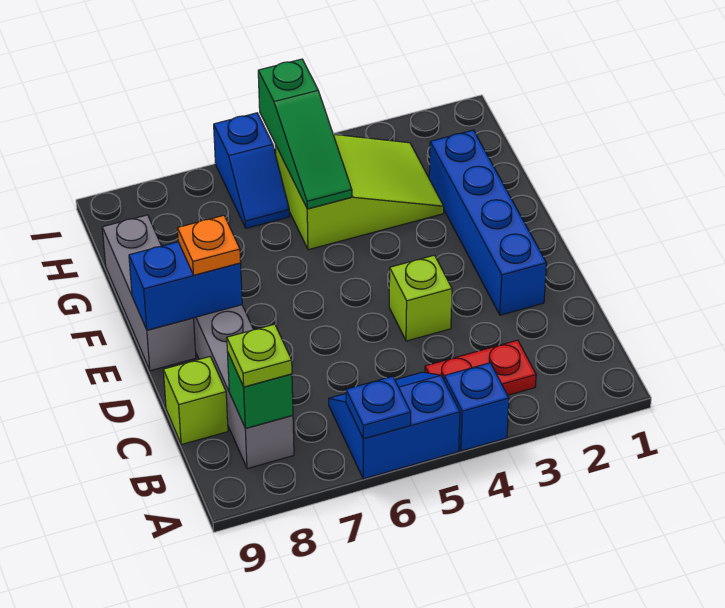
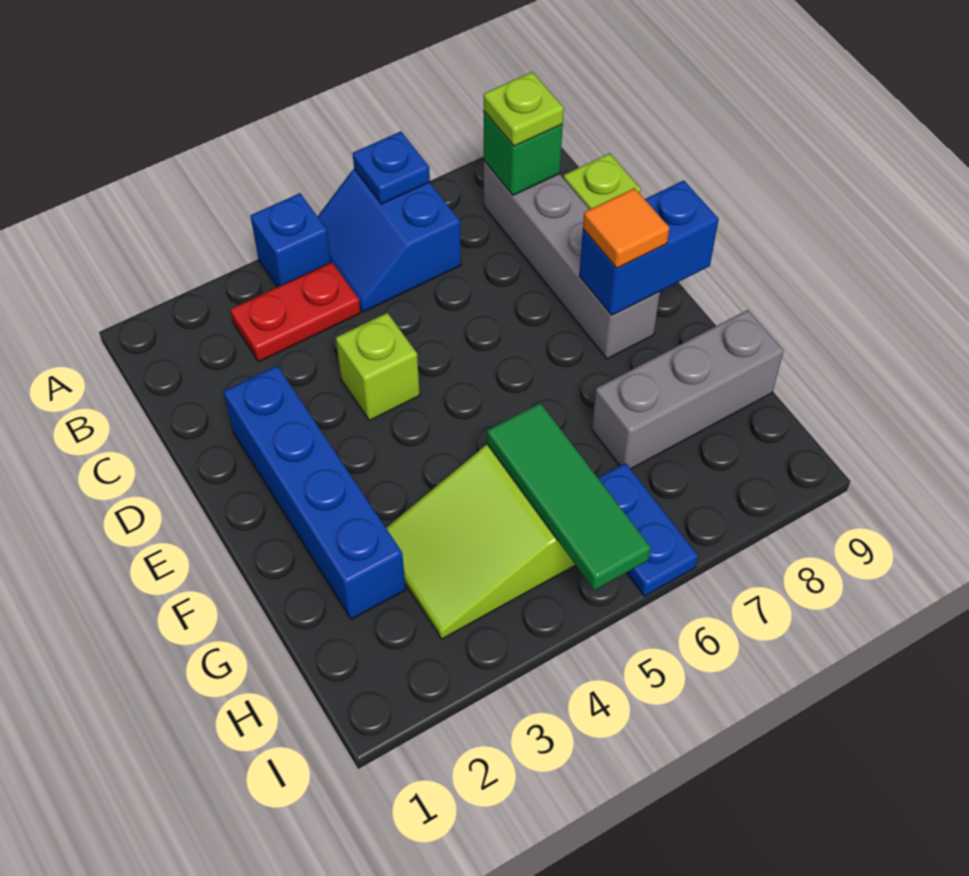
blue slope A5:B6 level 1 top A -> blue slope A5:B6 level 1 top 6
orange plate E8 level 3 -> orange tile E8 level 3
grey brick E9:G9 level 1 -> grey brick G7:G9 level 1
green slope G5:I5 level 2 top I -> green tile G5:I5 level 2
blue slope H6:I6 level 1 top I -> blue plate H6:I6 level 1

